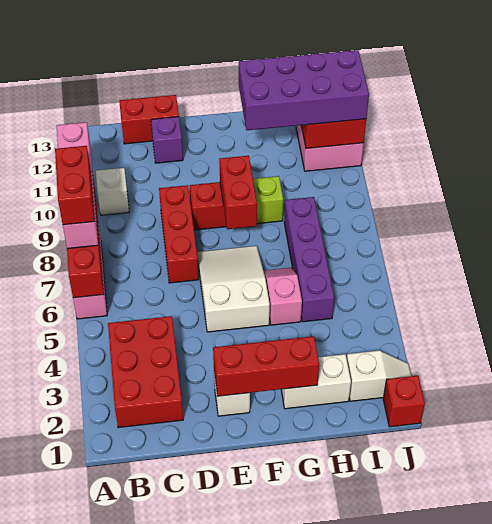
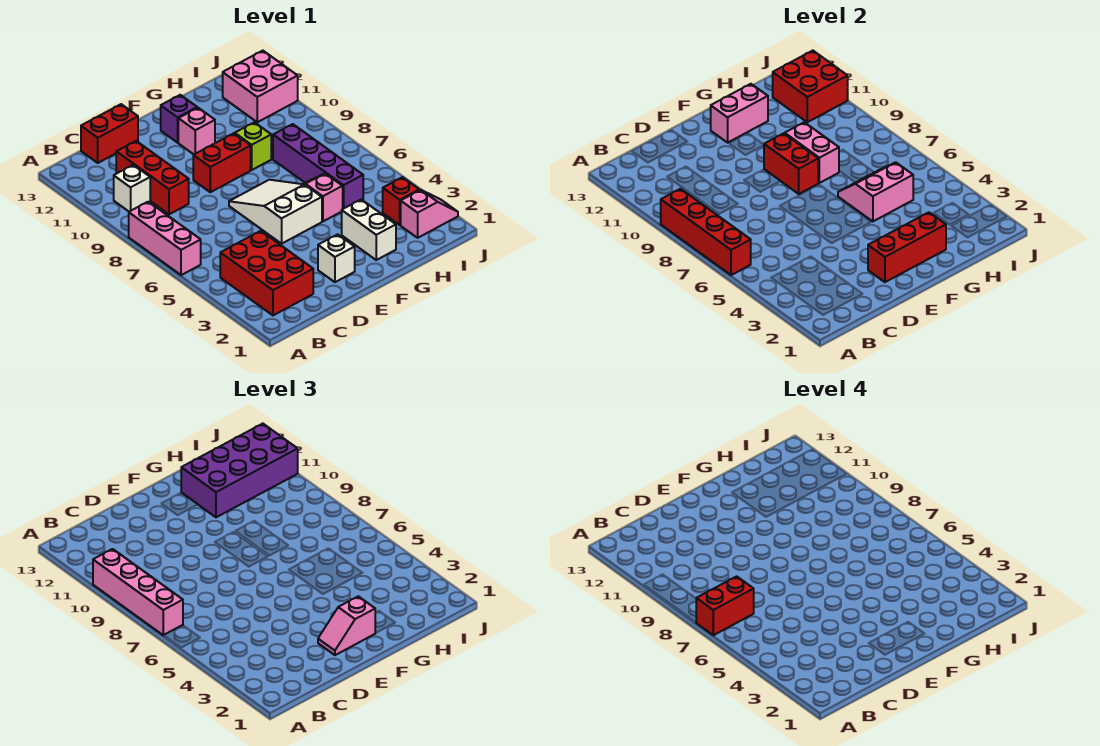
red brick A7:A8 level 4 -> red brick A7:B7 level 4
red brick D7:D9 level 1 -> red brick C9:C11 level 1
purple brick D12 level 1 -> purple brick F12 level 1
none -> pink slope E2:F2 level 3 top F
none -> pink brick F11 level 1
none -> pink brick F12:G12 level 2
white brick G2:H2 level 1 -> white brick G2:G3 level 1
none -> pink slope G5:H6 level 2 top 5
none -> pink brick G8:G9 level 2
white slope I2:J2 level 1 top I -> pink slope I2:J2 level 1 top I
red brick J1 level 1 -> red brick I3 level 1

